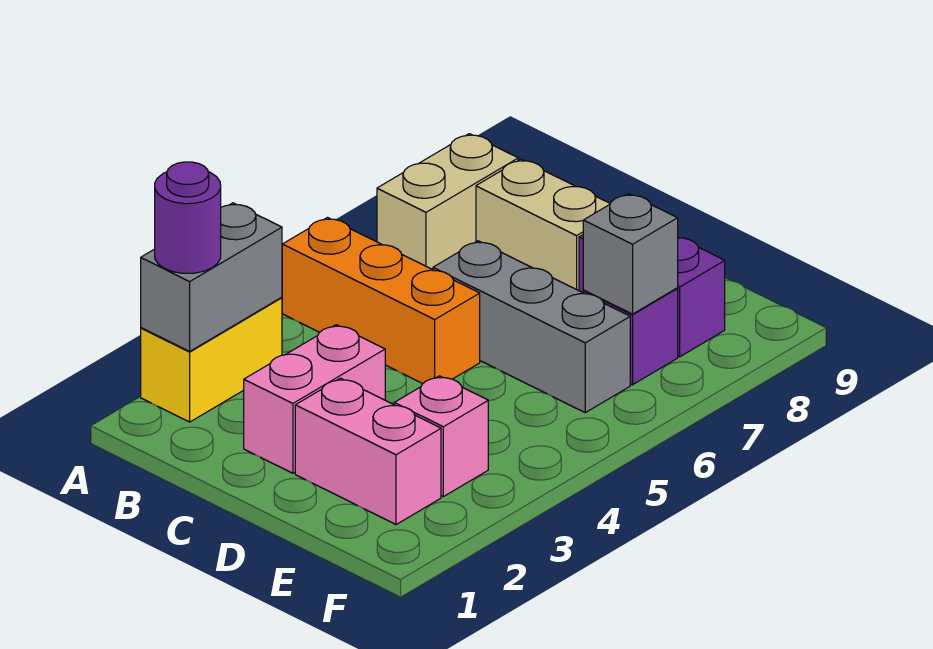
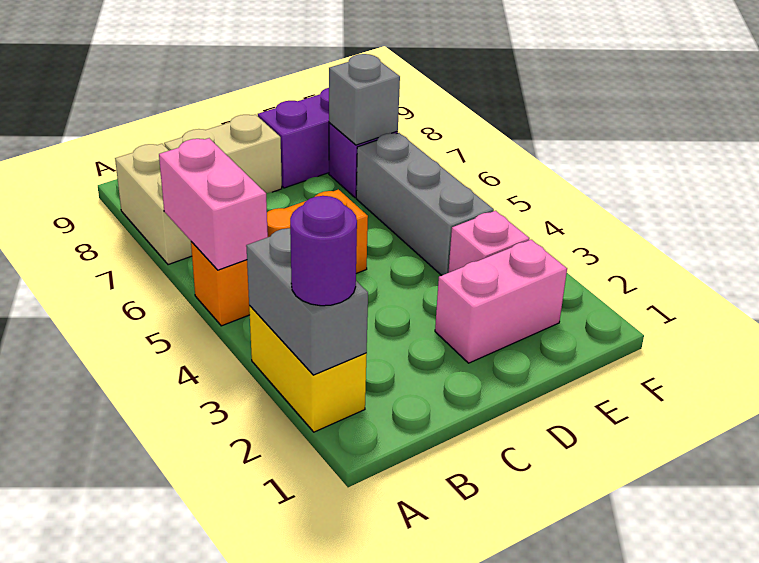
pink brick C2:C3 level 1 -> pink brick A5:A6 level 2
grey brick C6:E6 level 1 -> grey brick E4:E6 level 1

